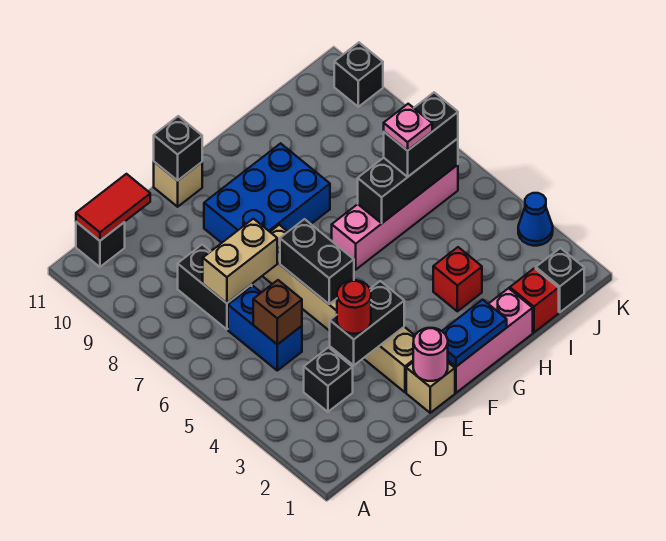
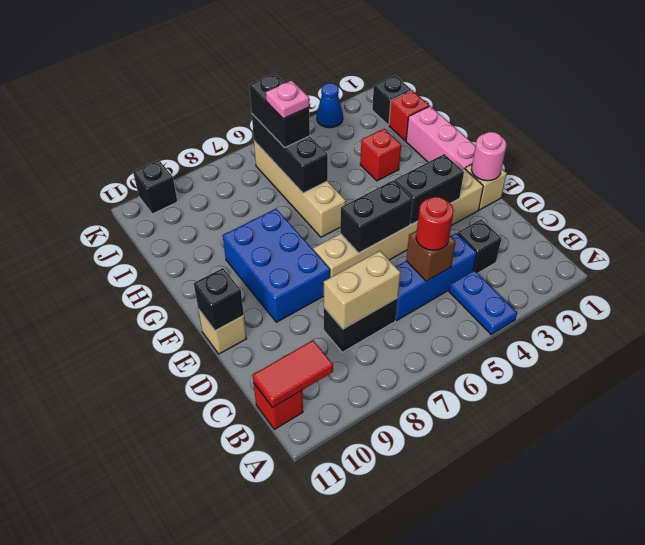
black brick B11 level 1 -> red brick B11 level 1
red tile B11:C11 level 2 -> red tile B10:B11 level 2
blue brick C5:C6 level 1 -> blue brick C4:C6 level 1
tan brick C7:D7 level 2 -> tan brick C7:C8 level 2
black brick D3:E3 level 2 -> black brick E3:E4 level 2
red round brick D3 level 3 -> red round brick C5 level 3
blue plate F1:G1 level 2 -> blue plate A4:B4 level 1
pink brick G6:J6 level 1 -> tan brick G6:J6 level 1

